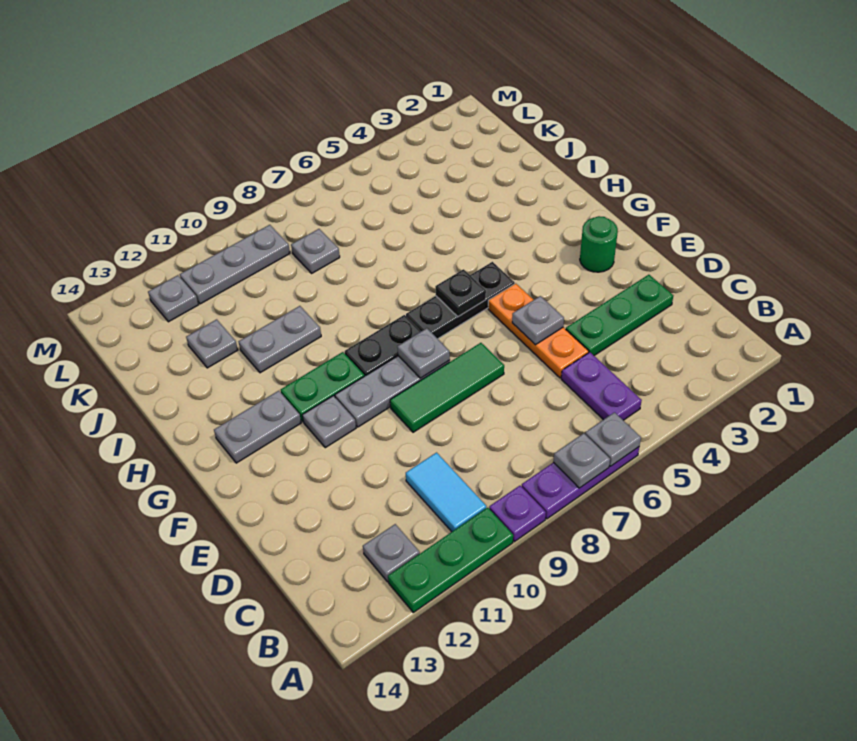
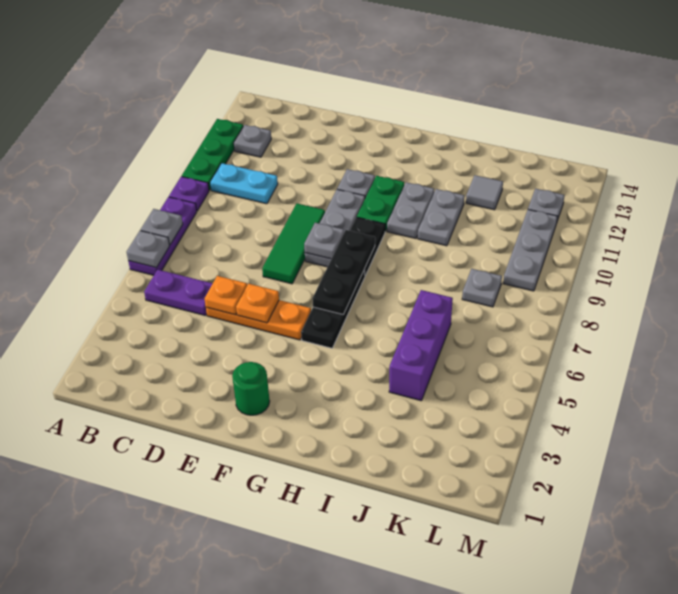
cyan tile B10:C10 level 1 -> cyan plate B10:C10 level 1
green plate D2:D4 level 1 -> none
none -> orange plate D5 level 2
grey plate E5 level 2 -> orange plate E5 level 2
black plate G6 level 2 -> black plate G6:G8 level 2
grey plate G12:G13 level 1 -> grey plate H10:H11 level 1
none -> purple brick J4:J6 level 1
grey plate J12 level 1 -> grey tile J12 level 1

